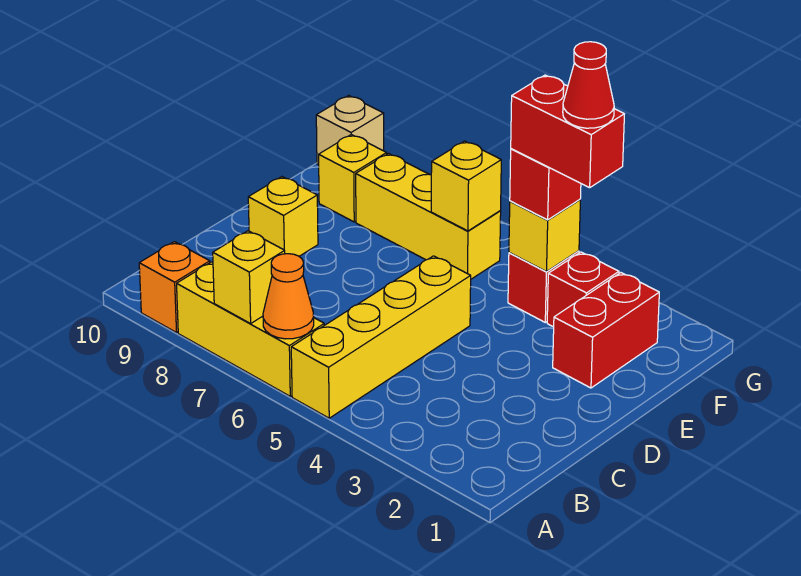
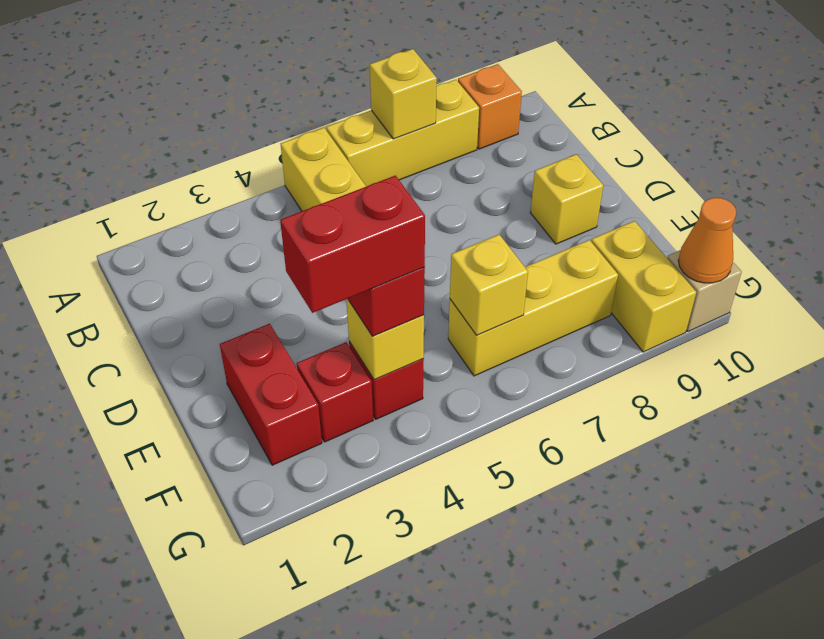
orange cone A6 level 2 -> orange cone G10 level 2
red cone F3 level 5 -> none
yellow brick F9 level 1 -> yellow brick F9:G9 level 1

